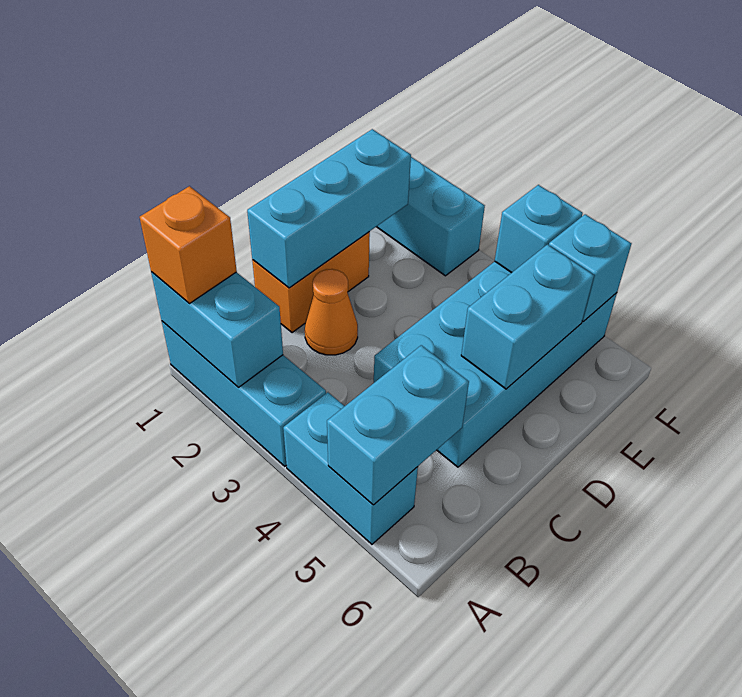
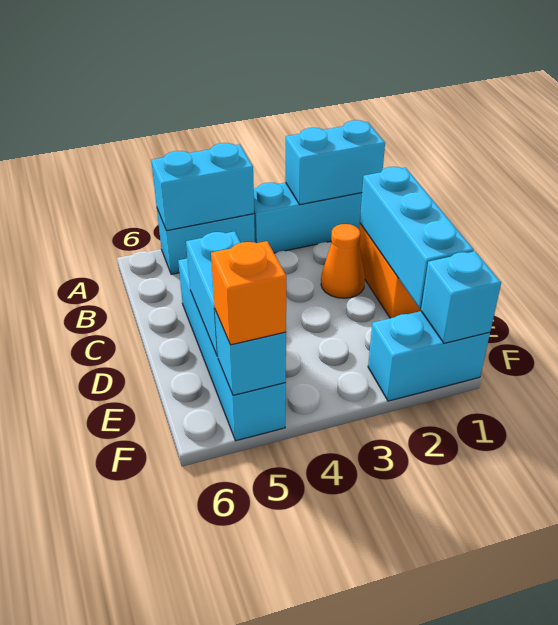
orange brick A1 level 3 -> orange brick F5 level 3
cyan brick A5:B5 level 2 -> cyan brick A4:A5 level 2
cyan brick C4:F5 level 1 -> cyan brick C5:F5 level 1
cyan brick F4 level 2 -> cyan brick F1 level 2

